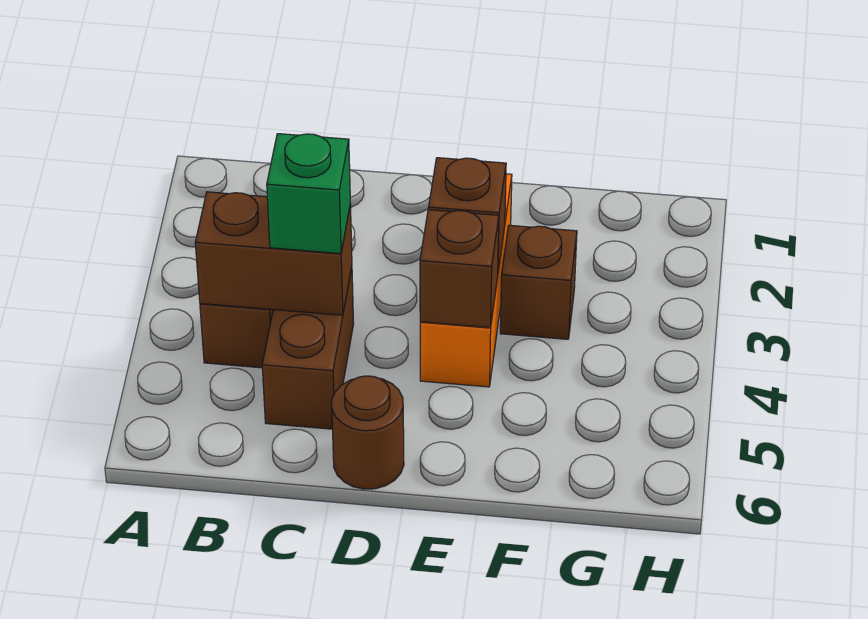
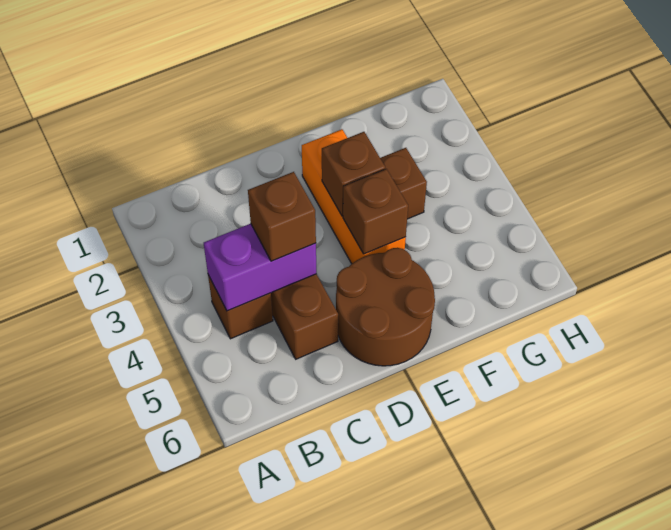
brown brick B4:C4 level 2 -> purple brick B4:C4 level 2
green brick C4 level 3 -> brown brick C4 level 3
brown round brick D6 level 1 -> brown round brick D5:E6 level 1

